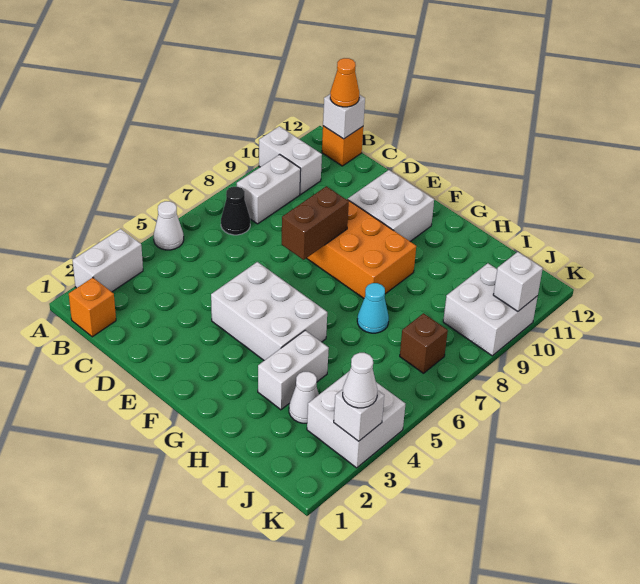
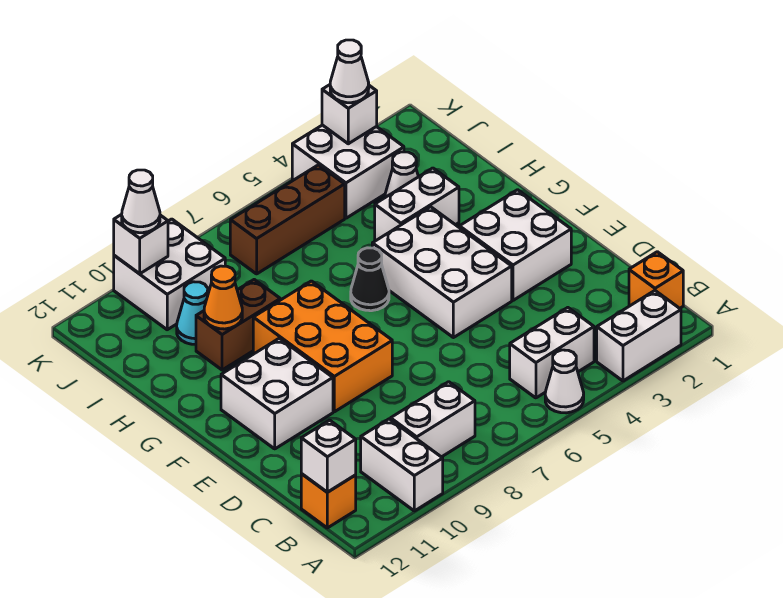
none -> white brick B4:B5 level 1
black cone B7 level 1 -> black cone G6 level 1
orange cone B12 level 3 -> orange cone H10 level 2
none -> white brick E2:F3 level 1
brown brick E7:E8 level 2 -> brown brick H9:H10 level 1
cyan cone H7 level 1 -> cyan cone I10 level 1
brown brick J7 level 1 -> brown brick J5:J7 level 1
none -> white cone K10 level 3

